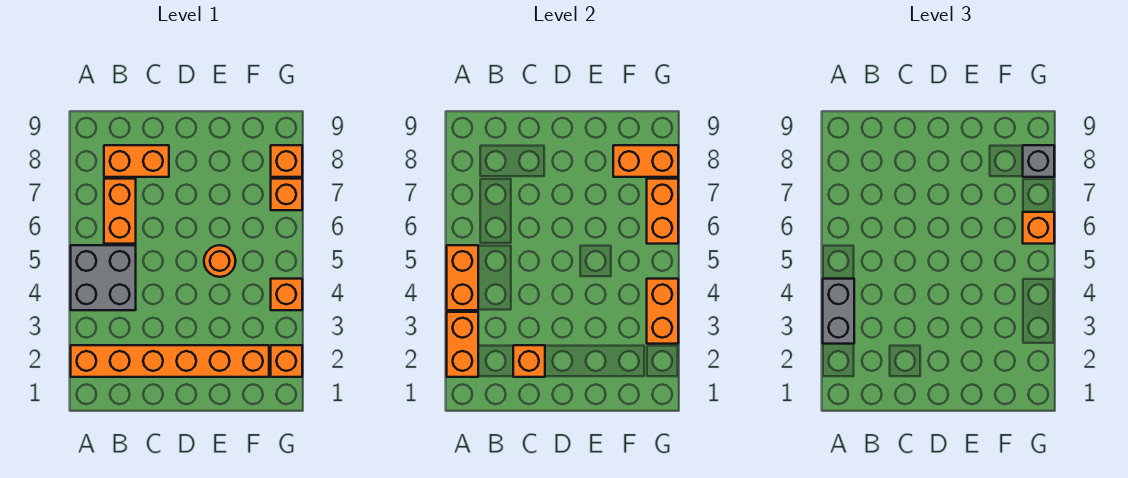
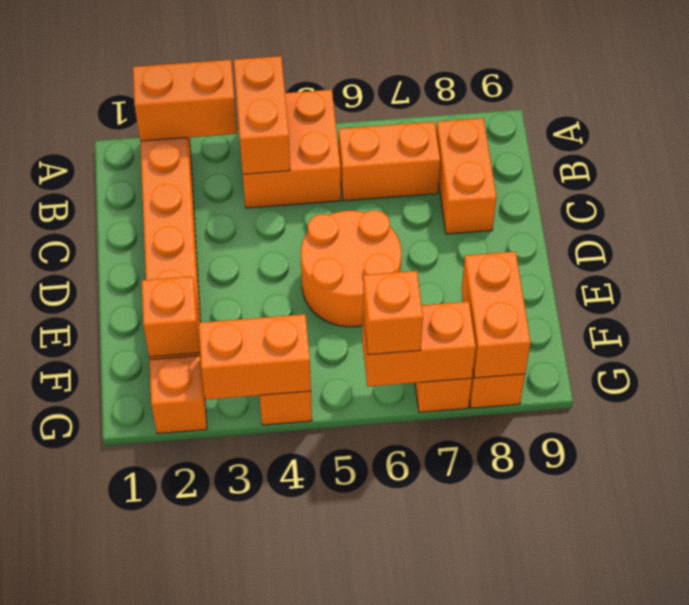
grey brick A3:A4 level 3 -> none
grey brick A4:B5 level 1 -> orange brick A4:B5 level 1
orange brick A4:A5 level 2 -> orange brick A4:B4 level 2
orange brick C2 level 2 -> orange brick F2 level 2
orange round brick E5 level 1 -> orange round brick D5:E6 level 1
grey brick G8 level 3 -> none

